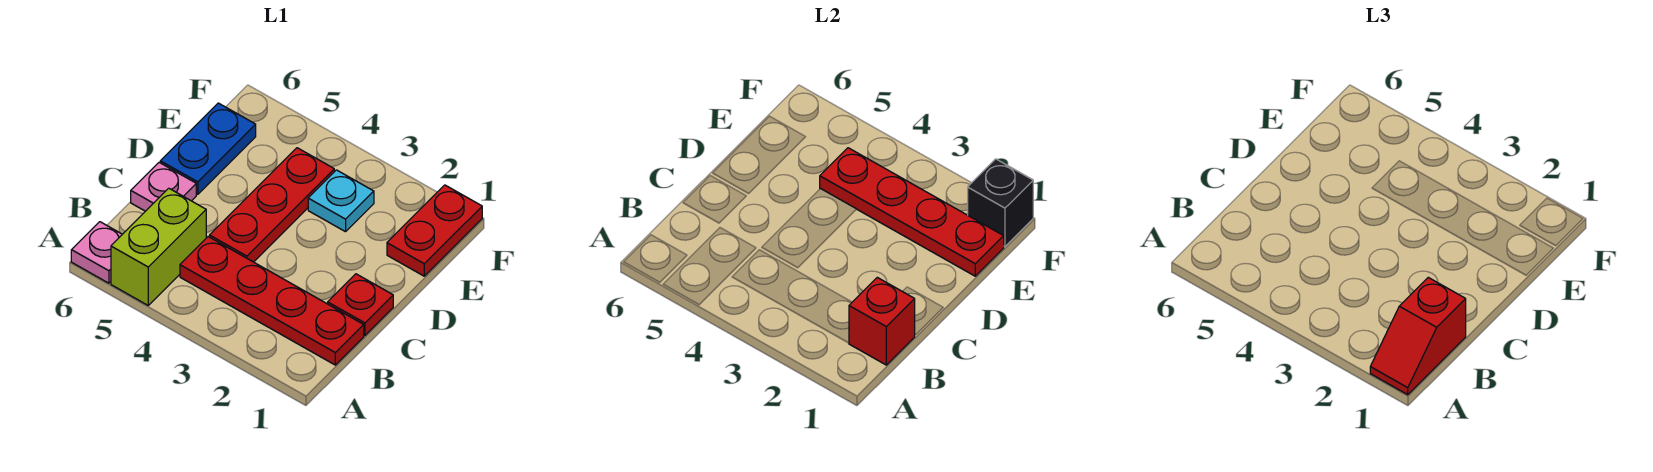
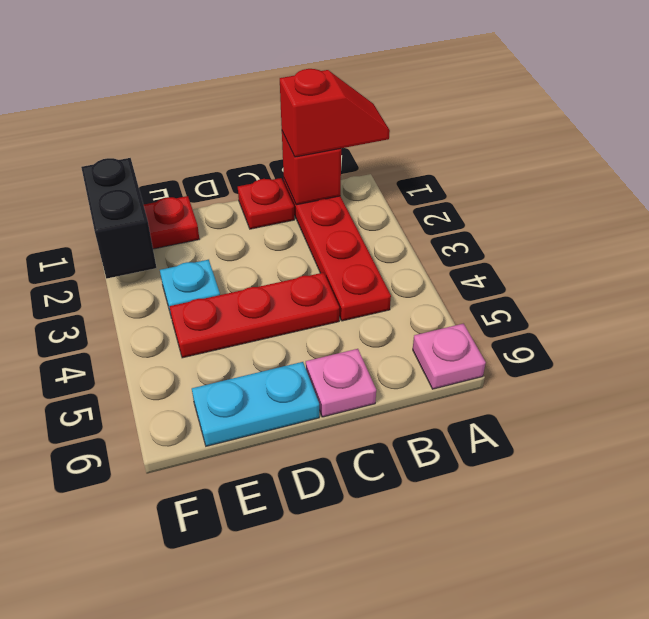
lime brick A5:B5 level 1 -> none
blue plate D6:E6 level 1 -> cyan plate D6:E6 level 1
red plate E1:E4 level 2 -> none
black brick F1 level 2 -> black brick F1:F2 level 2

